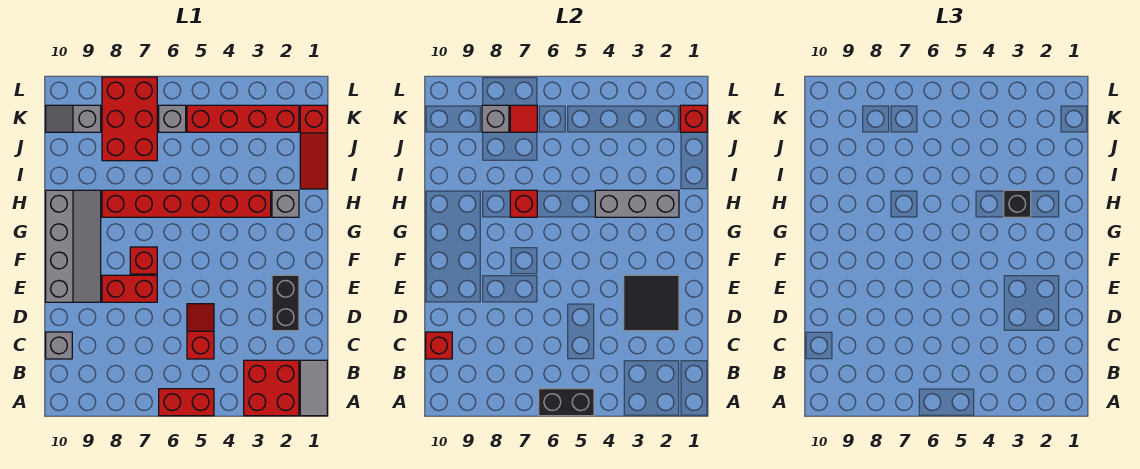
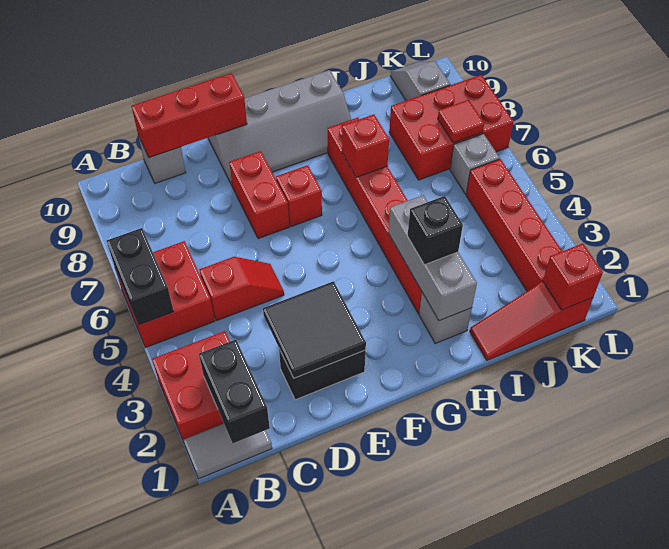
red brick A5:A6 level 1 -> red brick A5:B6 level 1
none -> black brick B1:B2 level 2
red brick C10 level 2 -> red brick C10:E10 level 2
grey brick K8 level 2 -> none

